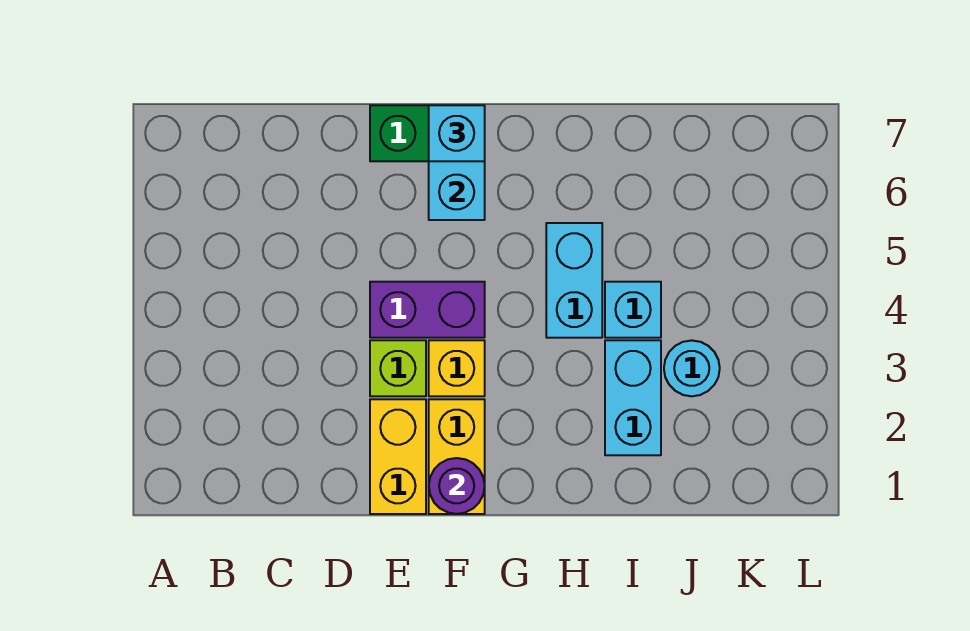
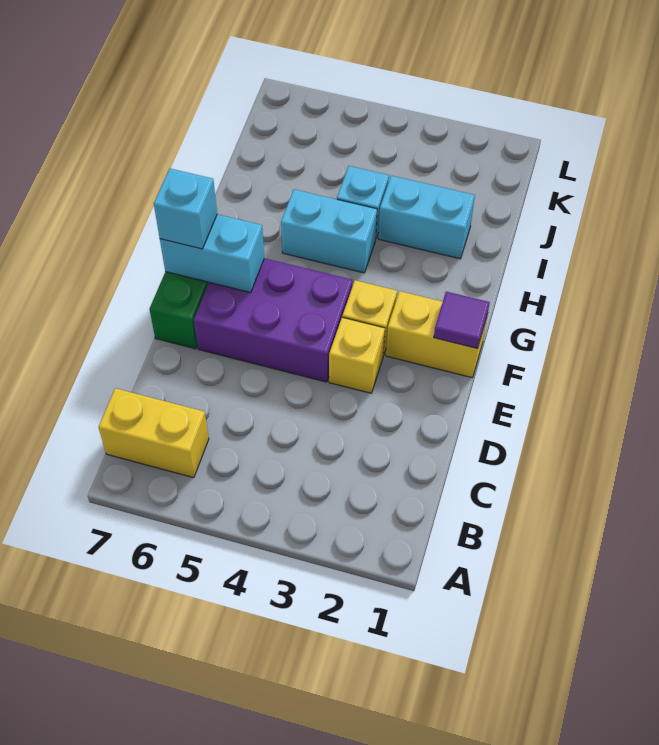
yellow brick E1:E2 level 1 -> yellow brick B6:B7 level 1
lime brick E3 level 1 -> yellow brick E3 level 1
purple brick E4:F4 level 1 -> purple brick E4:F6 level 1
purple round brick F1 level 2 -> purple tile F1 level 2
cyan round brick J3 level 1 -> none

